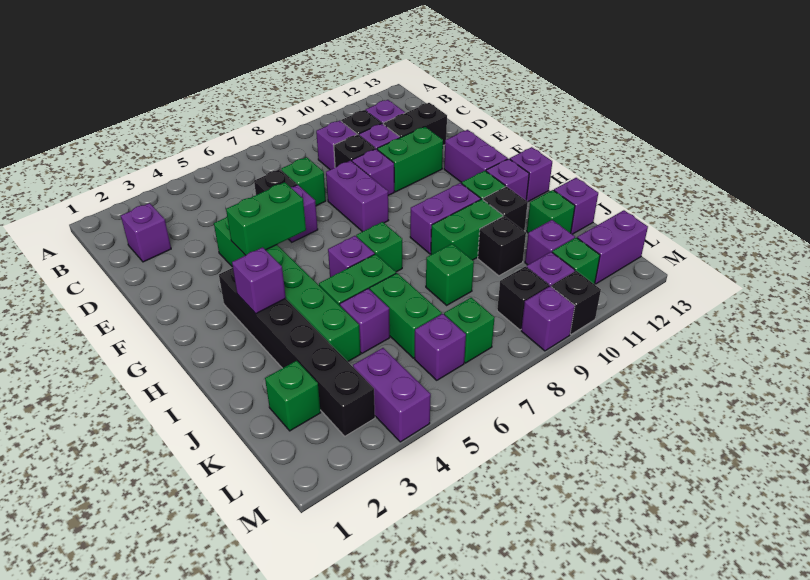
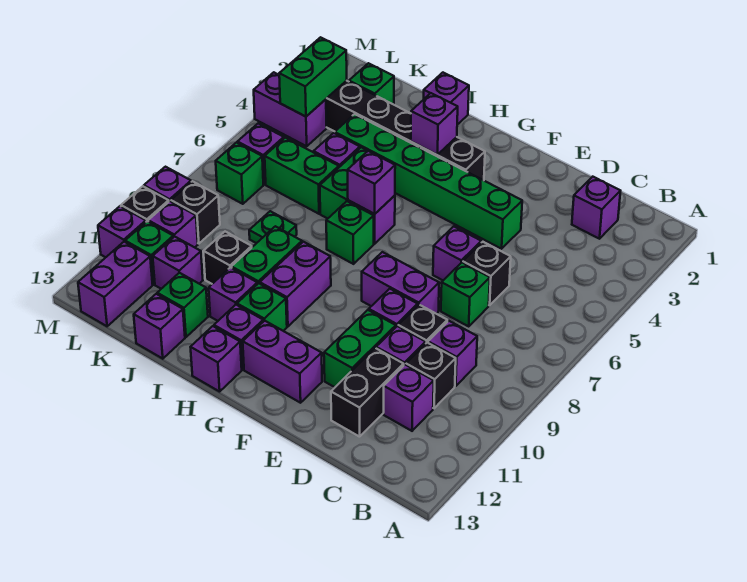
green brick F4:F5 level 2 -> green brick L3:L4 level 2
none -> purple brick H6 level 2
none -> purple brick I1 level 1
black brick I11 level 1 -> purple brick I11 level 1
green brick J8 level 1 -> green plate J8 level 1
none -> purple brick M11 level 1

